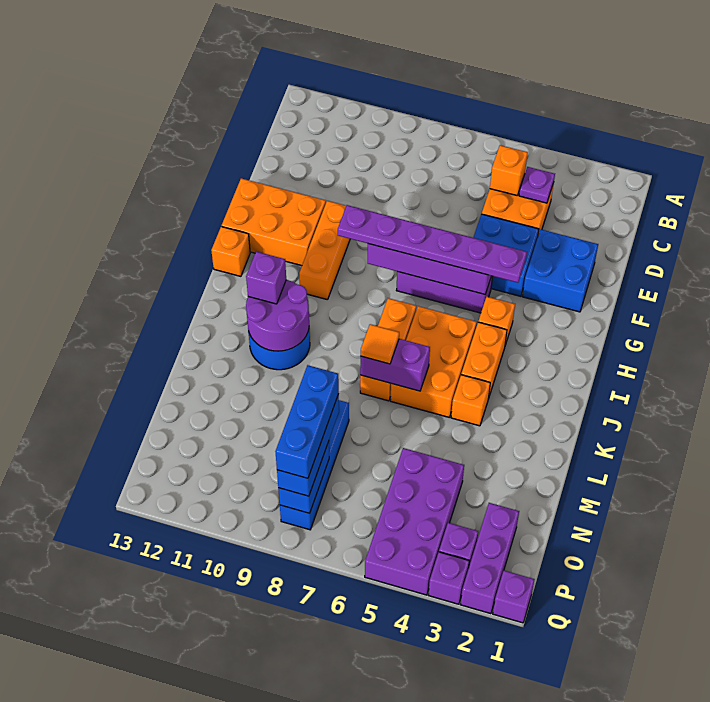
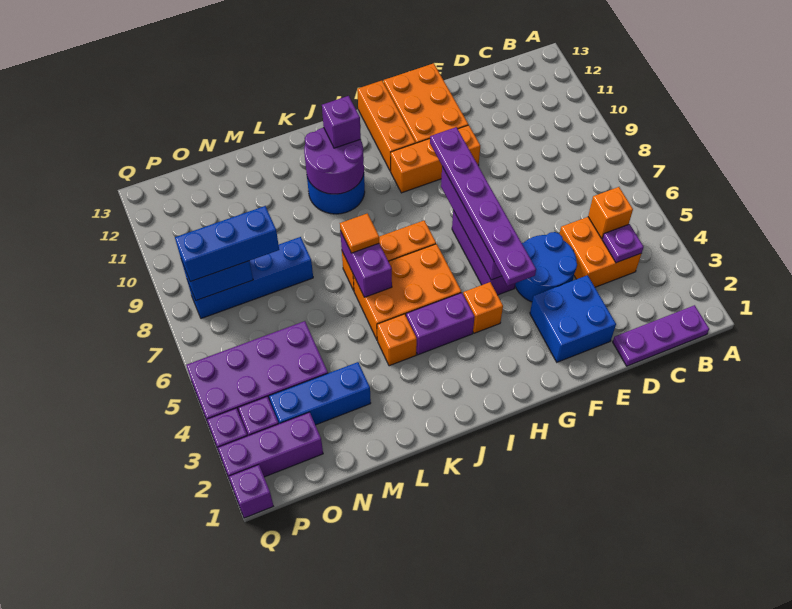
none -> purple plate B1:D1 level 1
blue brick E4:F5 level 1 -> blue round brick E4:F5 level 1
orange brick H13 level 1 -> orange brick H11:H13 level 1
orange brick I4:J4 level 1 -> purple brick I4:J4 level 1
blue brick N8:P8 level 4 -> blue brick M3:O3 level 1

